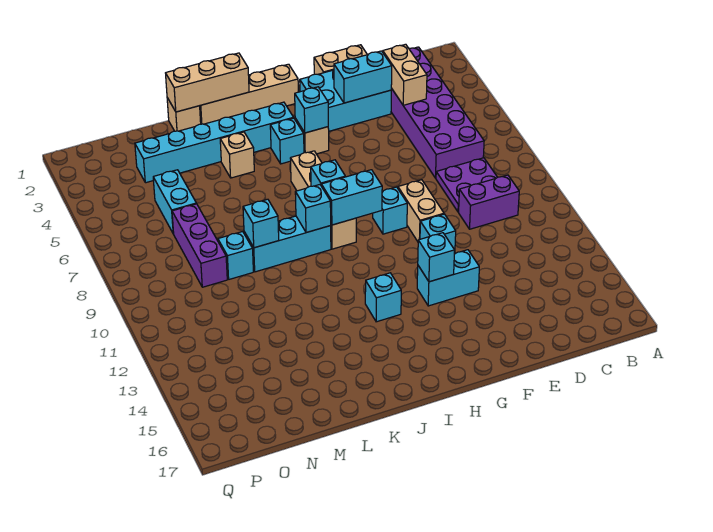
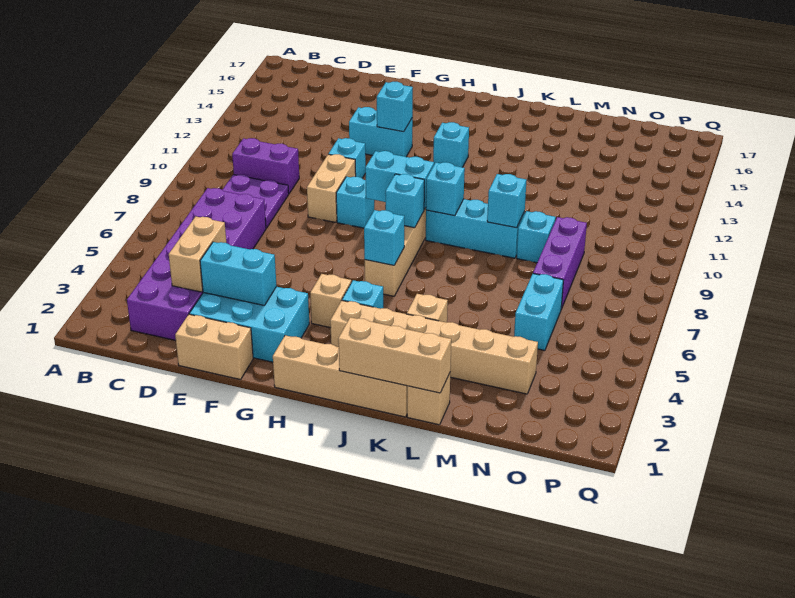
cyan brick H4 level 2 -> cyan brick I6 level 2
cyan brick I3:N3 level 1 -> tan brick I3:N3 level 1

